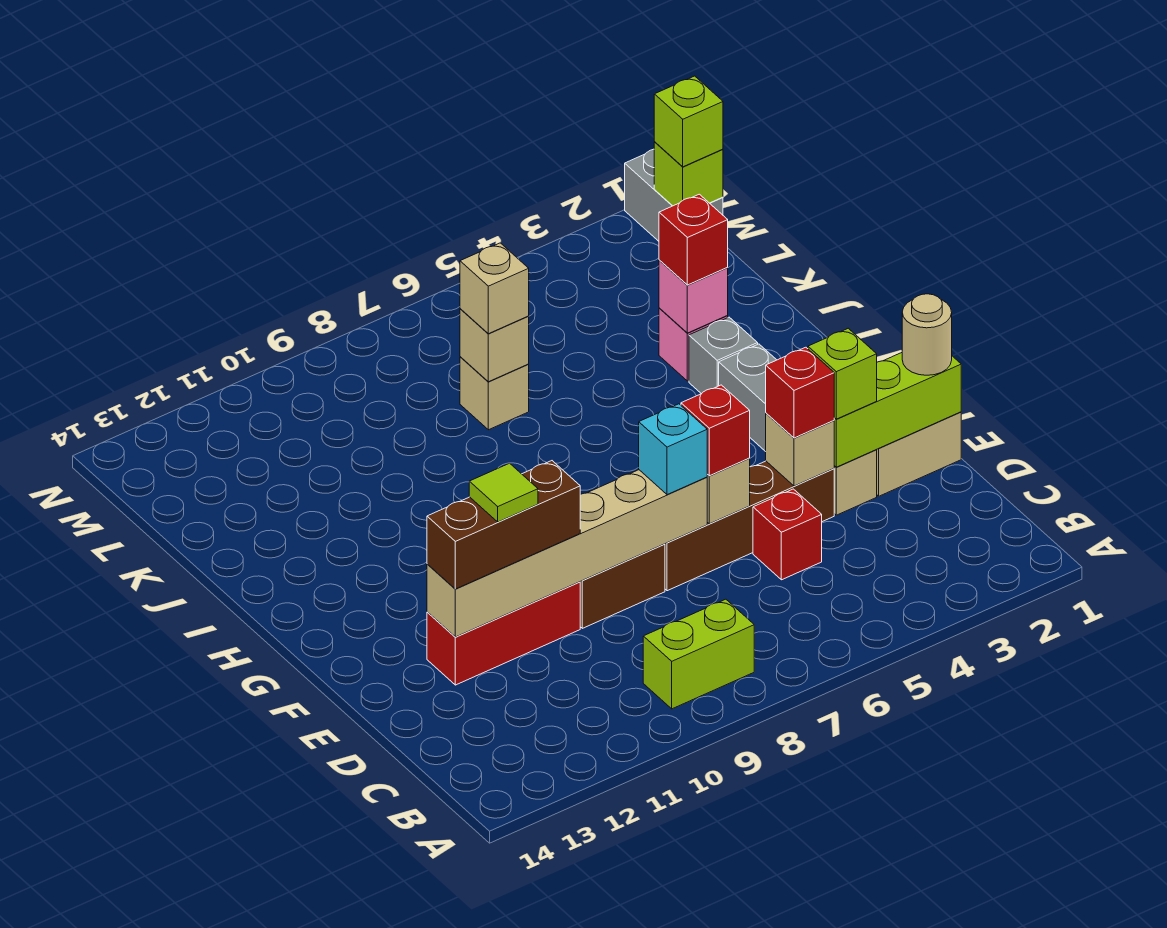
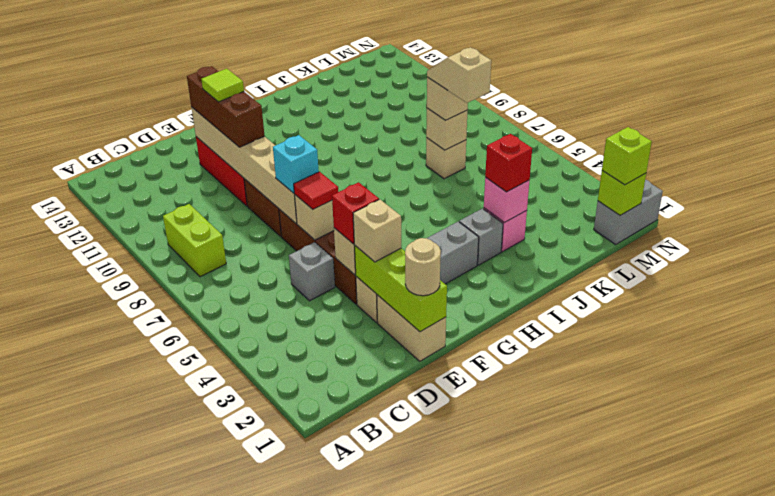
red brick D5 level 1 -> grey brick D5 level 1
lime brick E3 level 3 -> tan brick E3 level 3
red brick E6 level 3 -> red tile E6 level 3
none -> tan slope K6:K7 level 4 top 6

